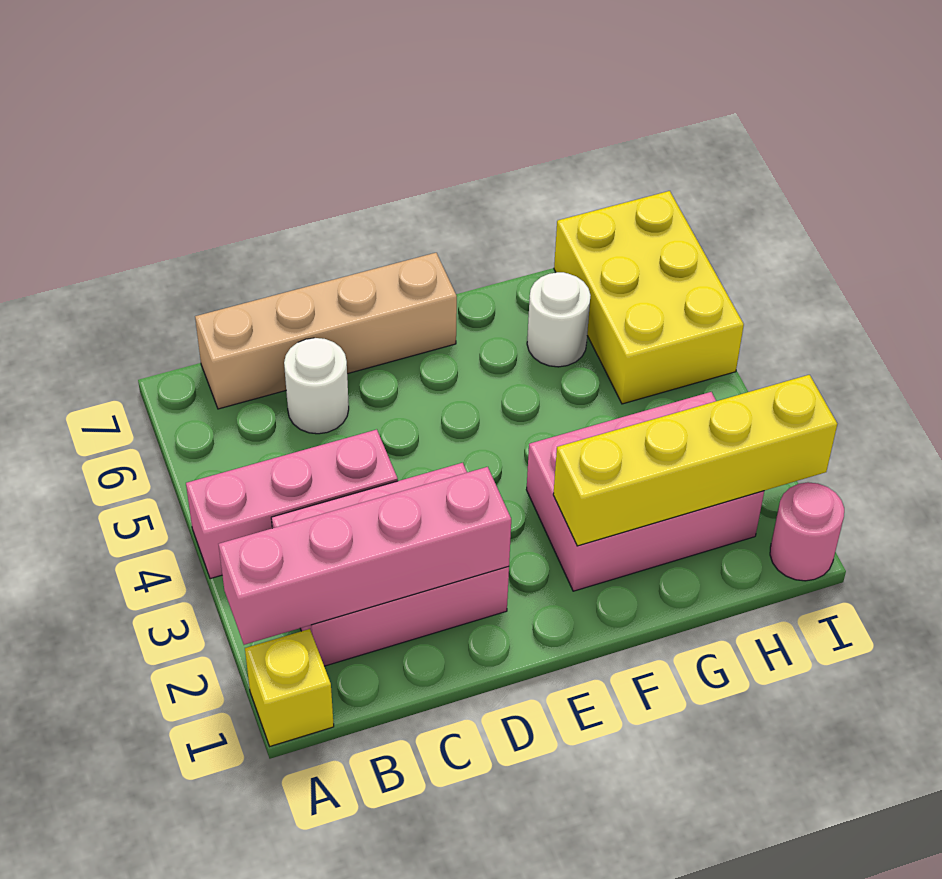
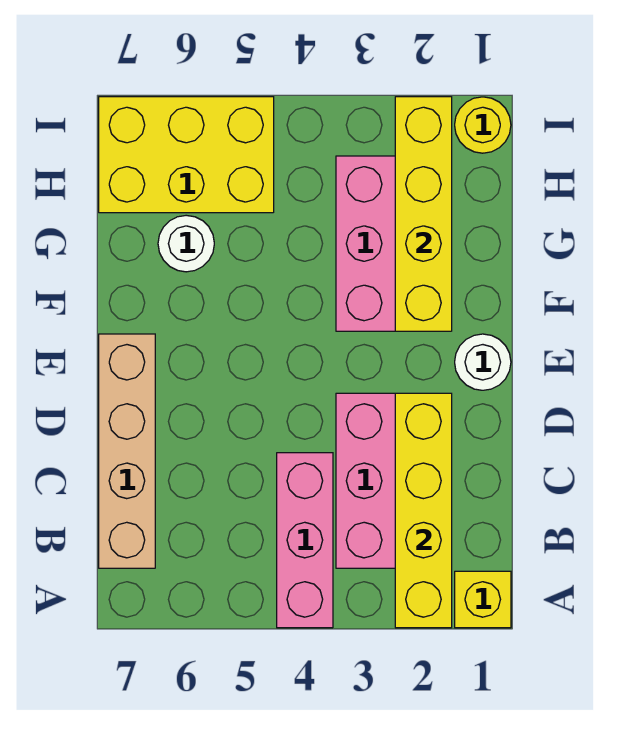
pink brick A2:D2 level 2 -> yellow brick A2:D2 level 2
white round brick C6 level 1 -> white round brick E1 level 1
pink round brick I1 level 1 -> yellow round brick I1 level 1

